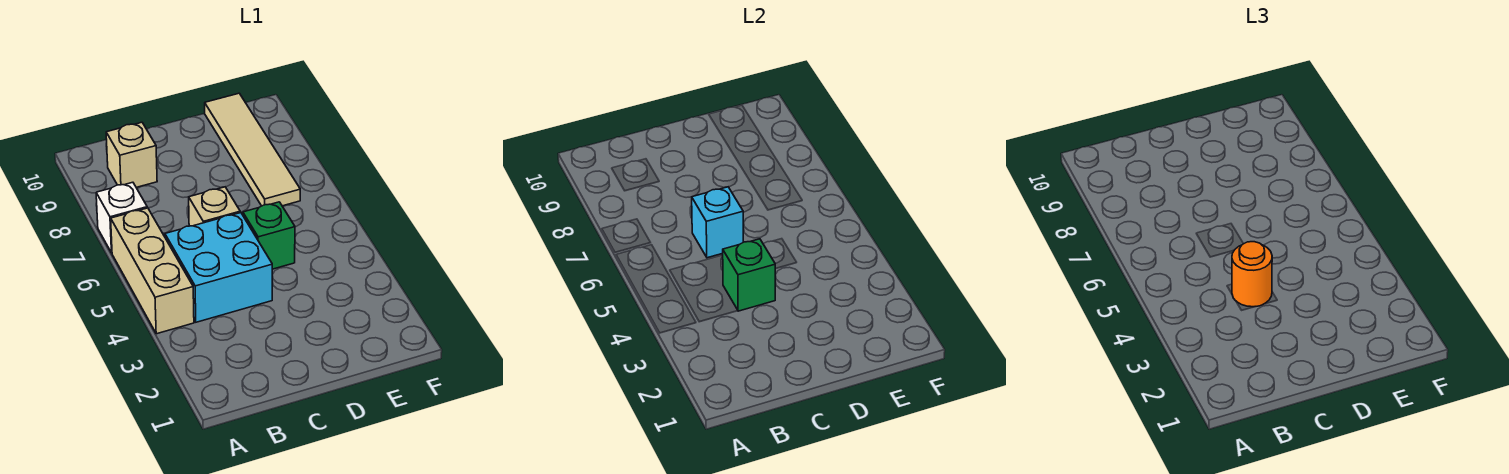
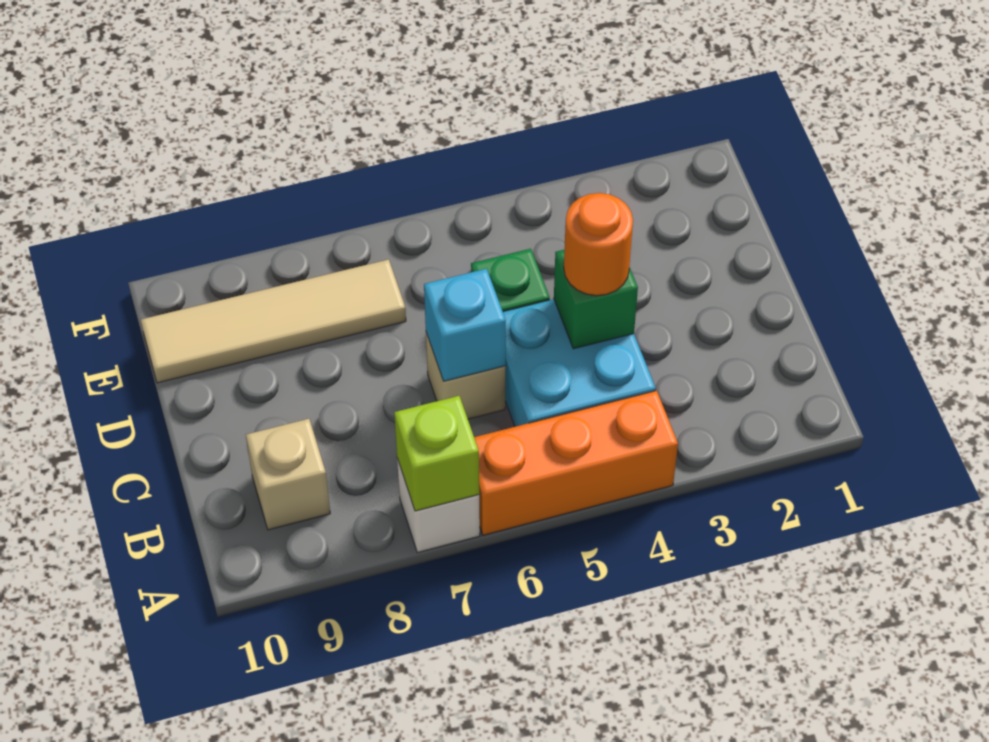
tan brick A4:A6 level 1 -> orange brick A4:A6 level 1
none -> lime brick A7 level 2

